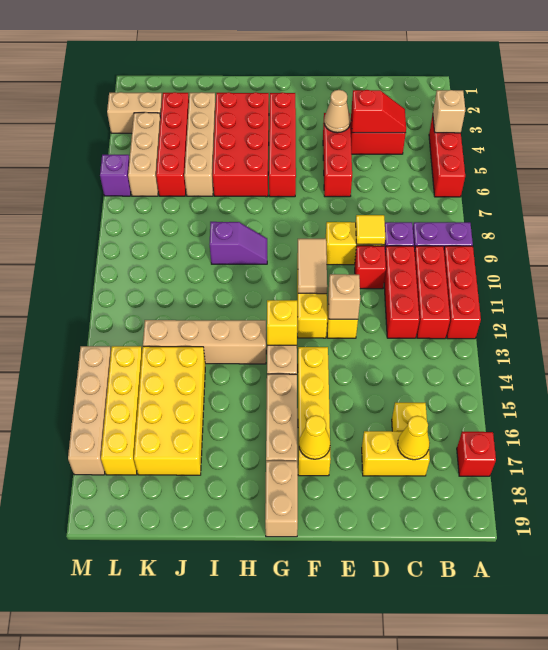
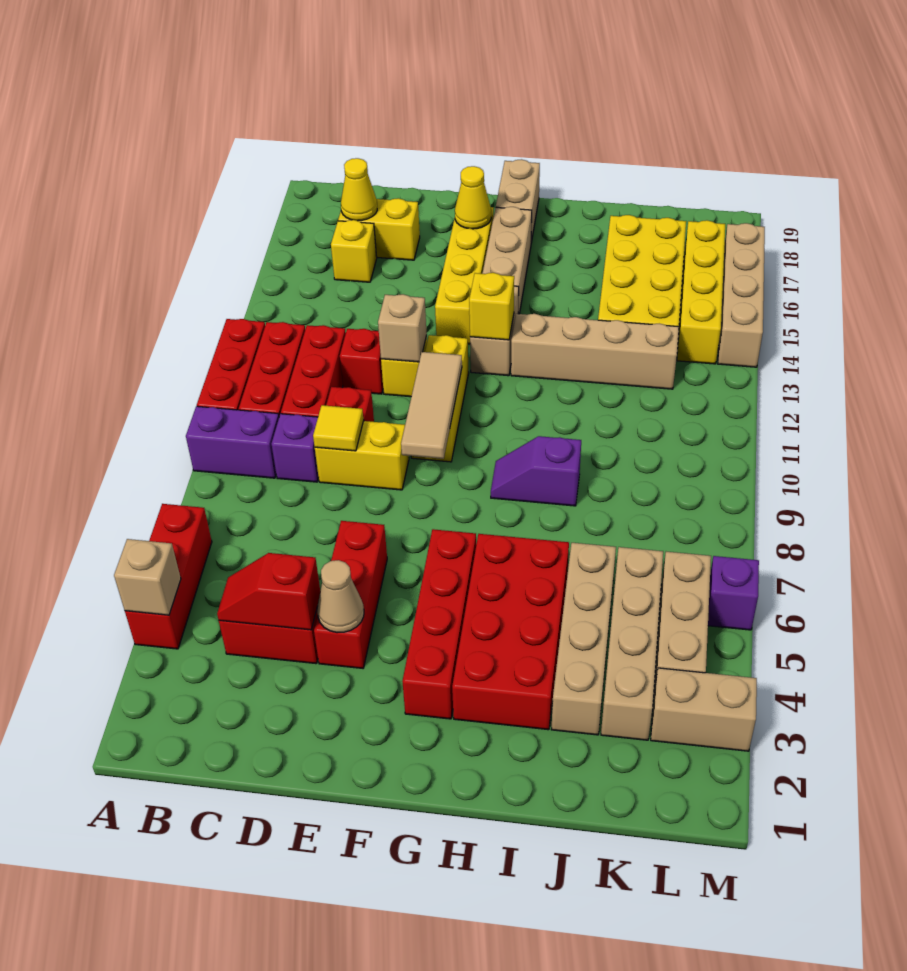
red brick A17 level 1 -> red brick D12 level 1
tan tile F10:F11 level 2 -> tan tile F9:F11 level 2
red brick K3:K6 level 1 -> tan brick K3:K6 level 1

